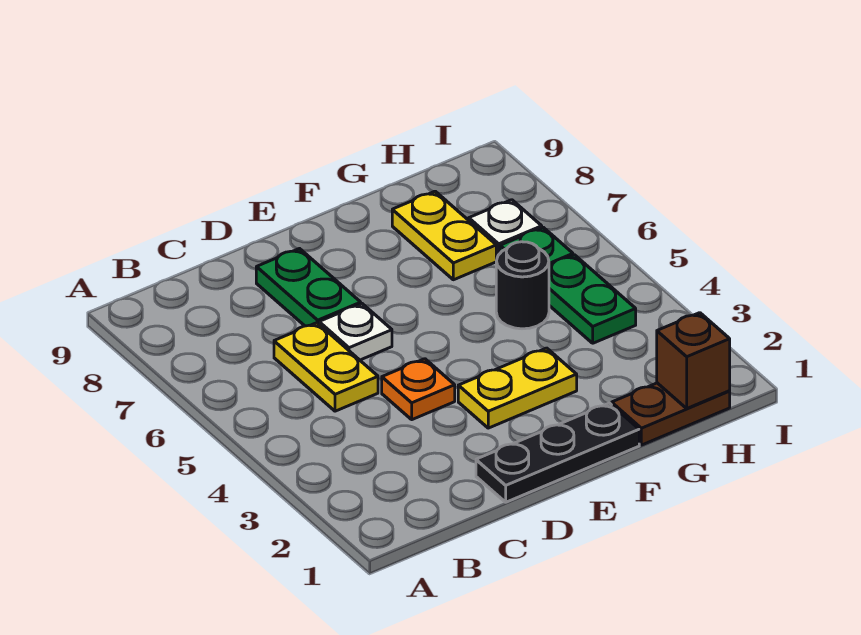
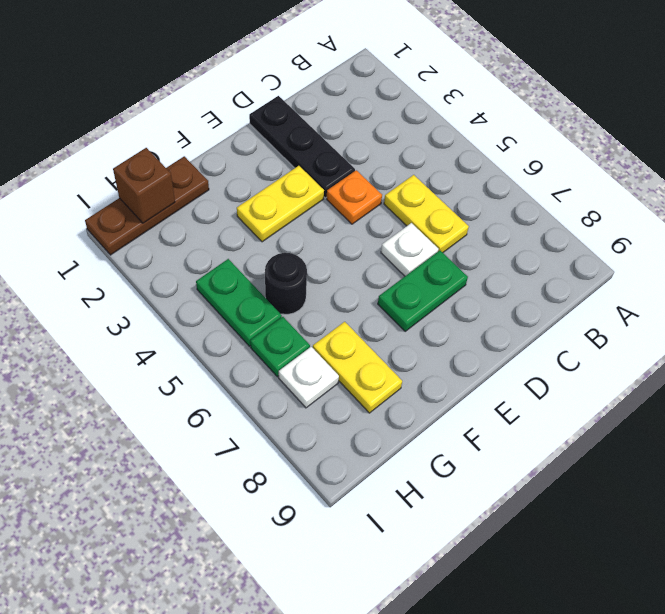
black plate D1:F1 level 1 -> black plate D1:D3 level 1
green plate D7:D8 level 1 -> green plate D7:E7 level 1
brown plate G1:H1 level 1 -> brown plate G1:I1 level 1

